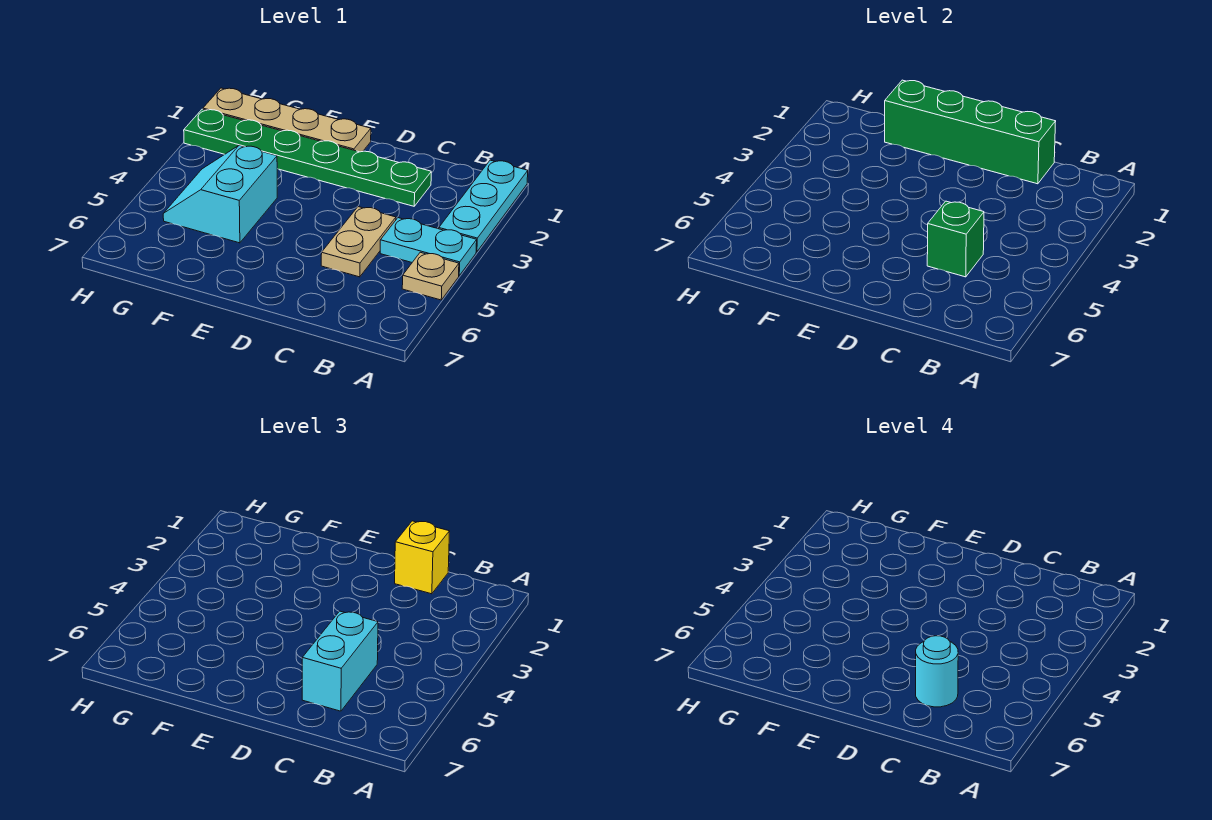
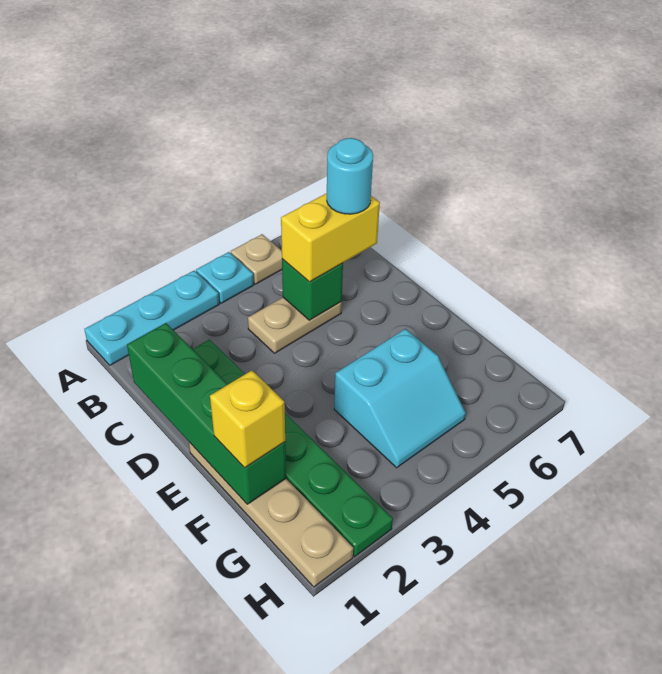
cyan plate A4:B4 level 1 -> cyan plate A4 level 1
yellow brick C1 level 3 -> yellow brick F1 level 3
cyan brick C5:C6 level 3 -> yellow brick C5:C6 level 3

